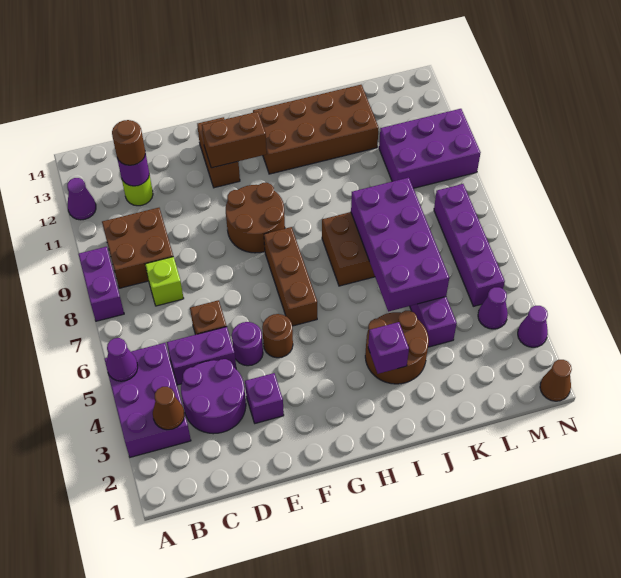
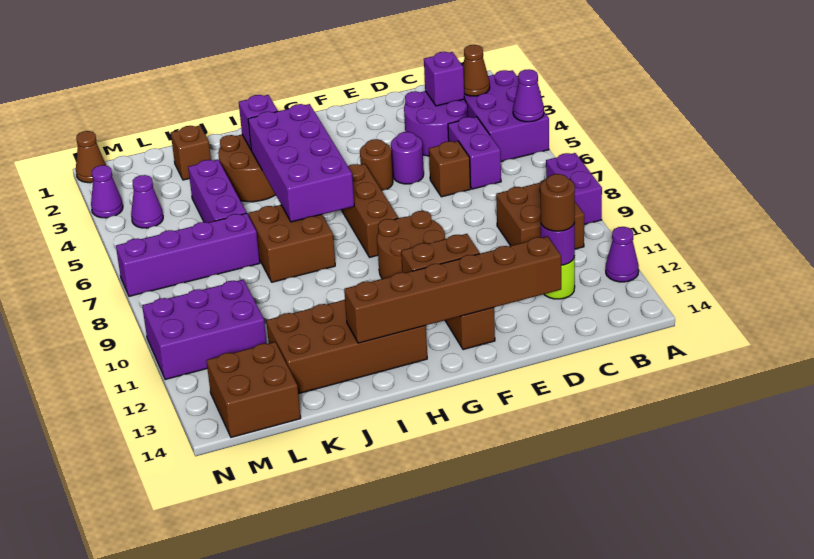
purple brick C5:D5 level 1 -> purple brick C5:C6 level 1
lime brick C8 level 1 -> none
none -> brown brick D13:I13 level 2
purple brick E3 level 1 -> purple brick C3 level 2
purple brick J5:K8 level 2 -> purple brick H4:I7 level 2
none -> brown brick K2 level 1
none -> brown brick L13:M14 level 1
purple brick M5:M8 level 1 -> purple brick K7:N7 level 1

